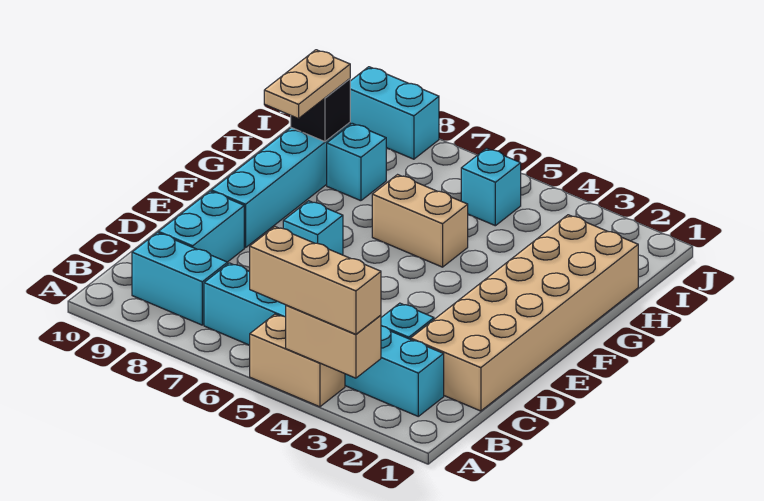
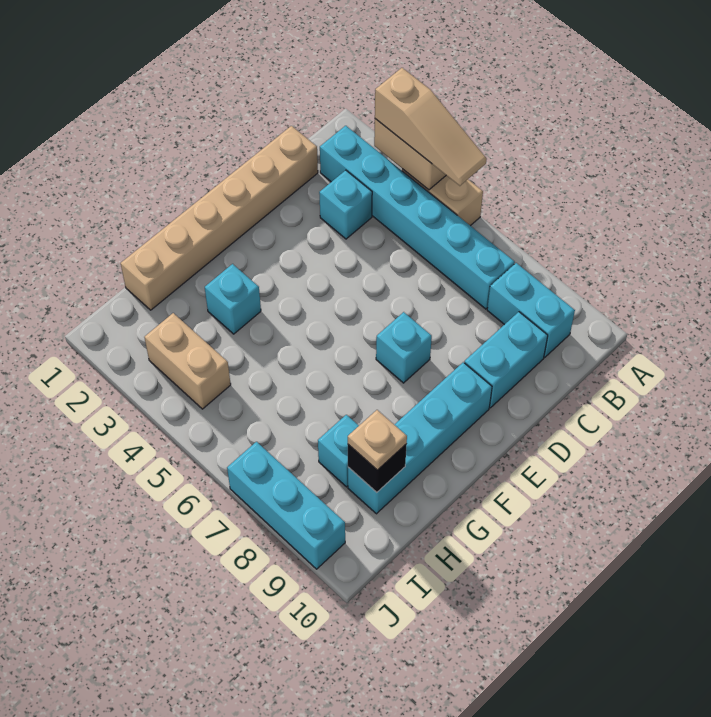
tan brick A3:A5 level 3 -> tan slope A3:A5 level 3 top 3
tan brick C1:H2 level 1 -> tan brick C1:H1 level 1
tan brick G5:G6 level 1 -> tan brick I3:I4 level 1
tan plate G9:H9 level 3 -> tan plate H9 level 3
cyan brick I5 level 1 -> cyan brick G3 level 1
cyan brick J8:J9 level 1 -> cyan brick J7:J9 level 1

